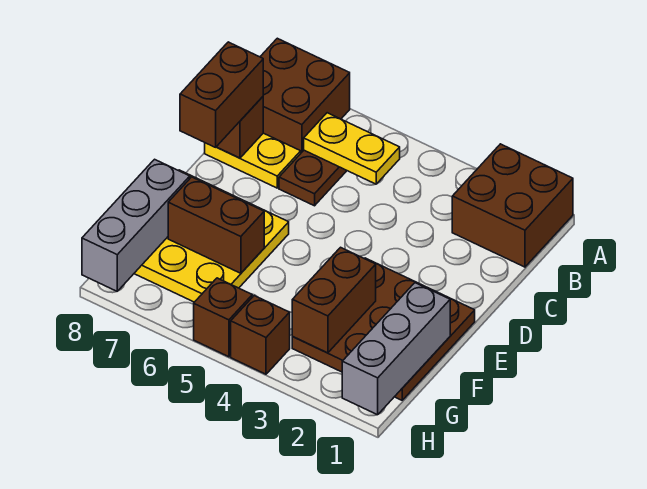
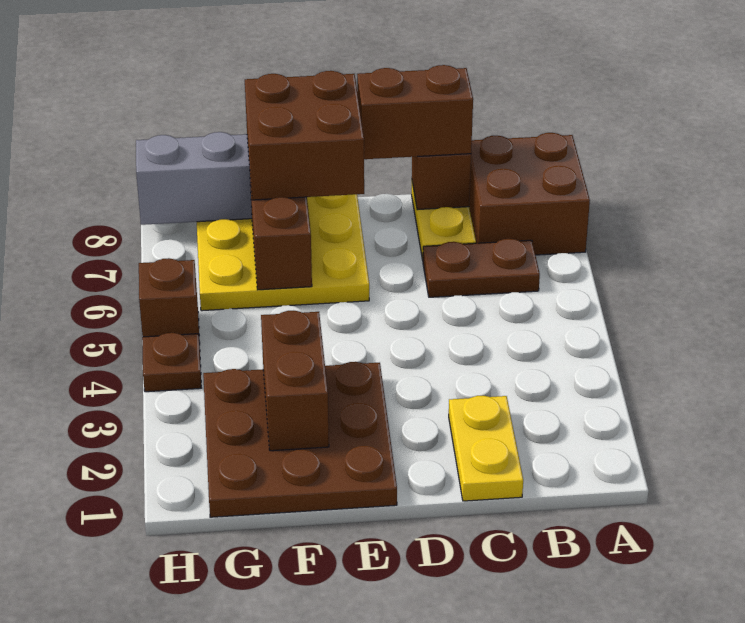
brown brick A1:B2 level 1 -> brown brick E7:F8 level 3
yellow plate B5:B6 level 2 -> yellow plate C1:C2 level 1
grey brick F1:H1 level 2 -> none
brown brick F3:G3 level 2 -> brown brick F2:F3 level 2
brown brick H4 level 1 -> brown plate H4 level 1

